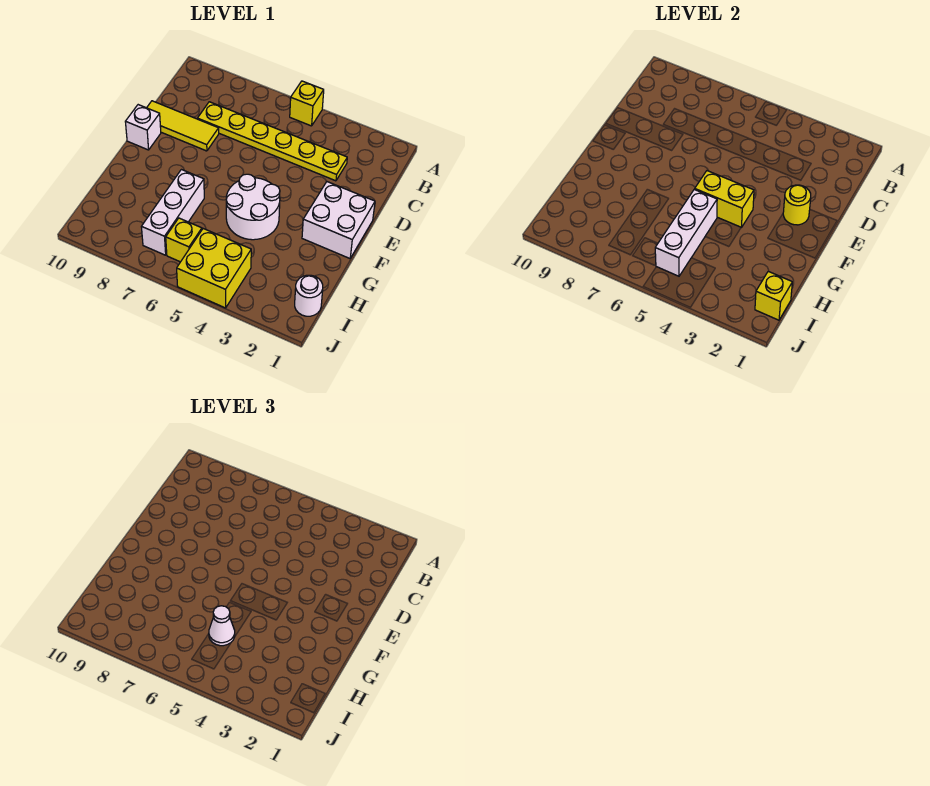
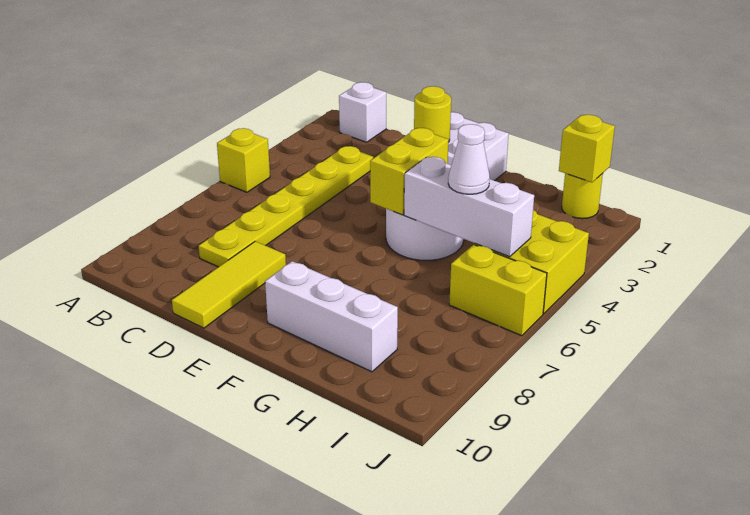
white brick E10 level 1 -> white brick B1 level 1
white brick G7:I7 level 1 -> white brick F9:H9 level 1
white round brick I1 level 1 -> yellow round brick I1 level 1
yellow brick I6 level 1 -> yellow brick I6:J6 level 1

